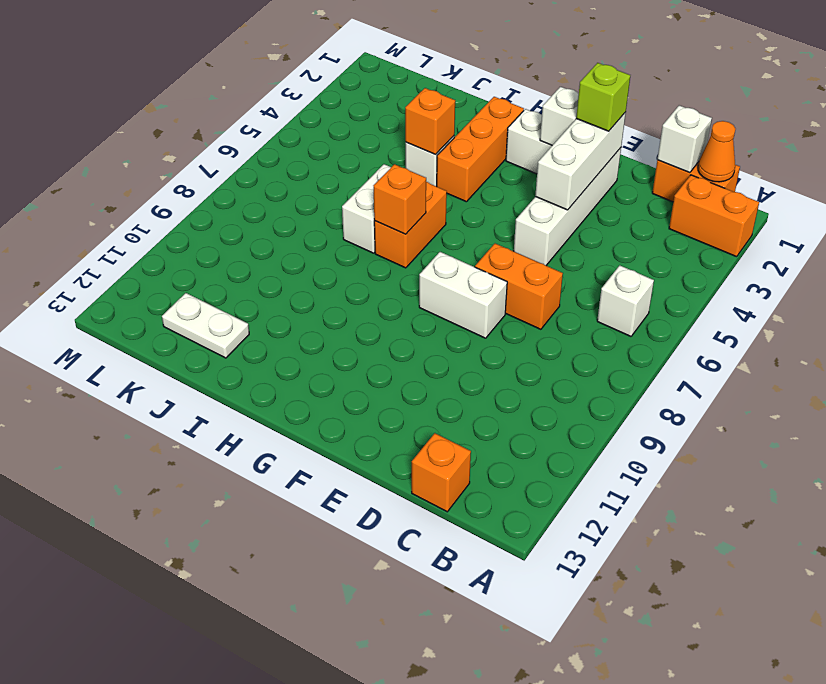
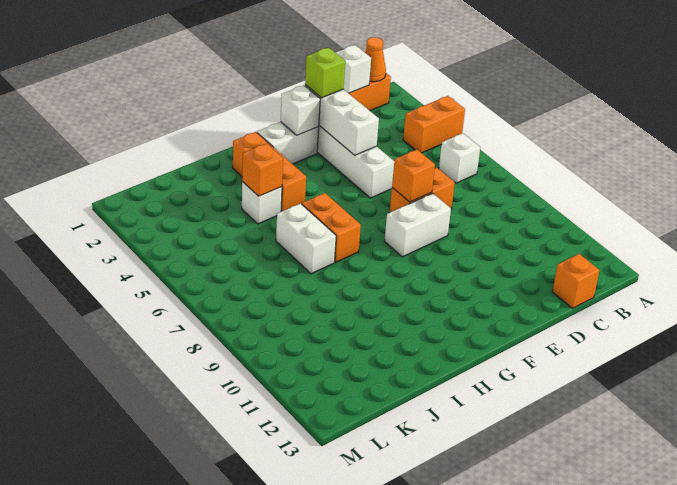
orange brick A2:B2 level 1 -> orange brick A4:B4 level 1
orange brick H7 level 2 -> orange brick E7 level 2
white plate J12:K12 level 1 -> none

